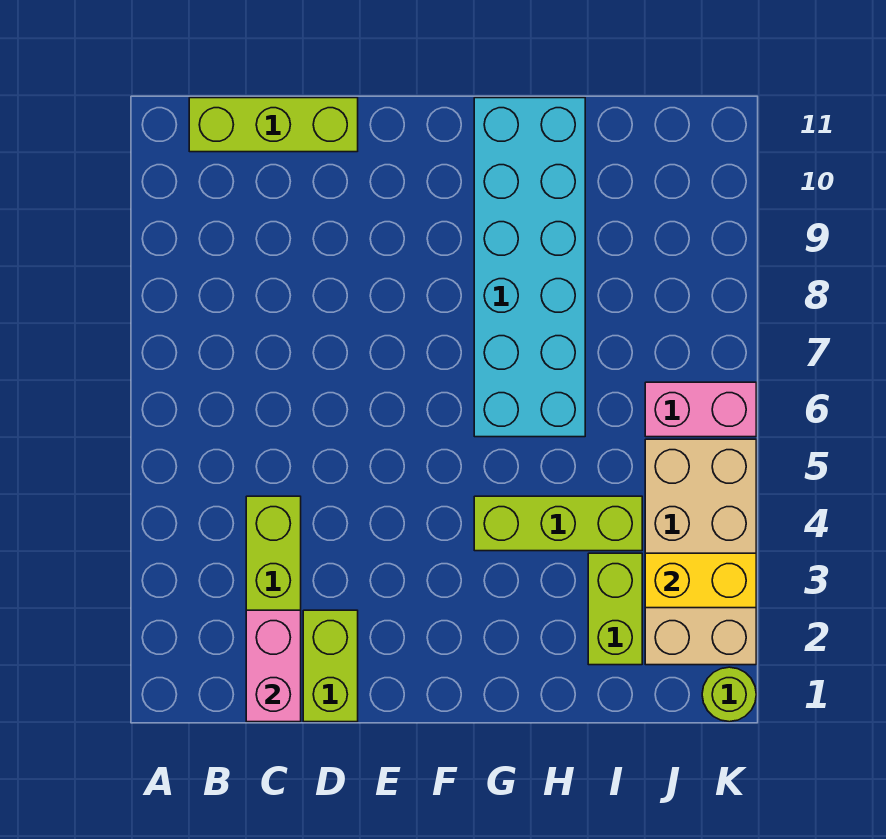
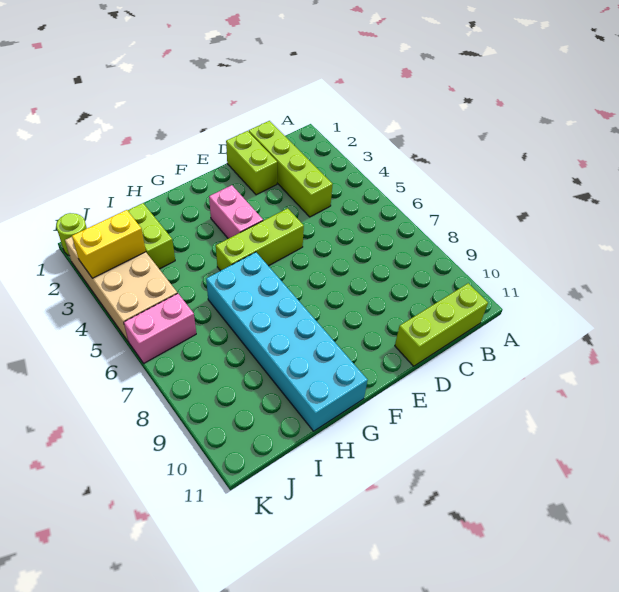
pink brick C1:C2 level 2 -> pink brick F3:F4 level 1
lime brick G4:I4 level 1 -> lime brick E5:G5 level 1

